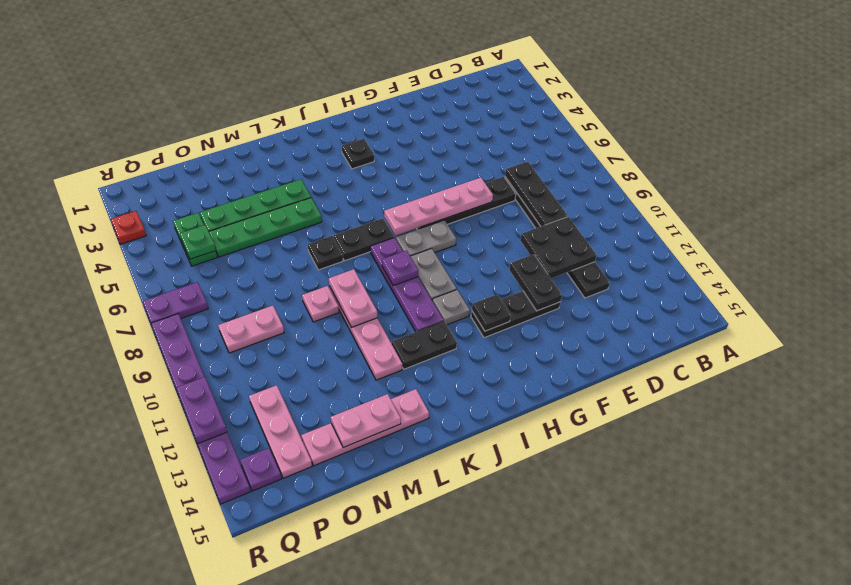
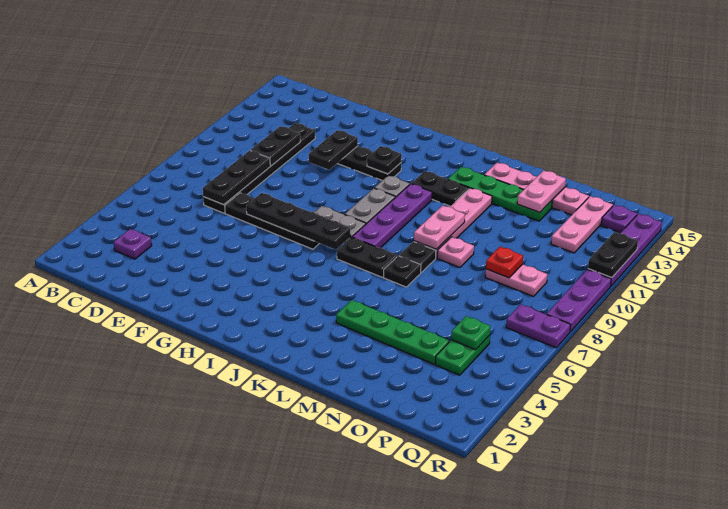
black plate D10:E11 level 2 -> black plate D10:D11 level 2
pink plate F7:I7 level 2 -> black plate F7:I7 level 2
black plate I3 level 1 -> black plate L8 level 1
purple plate J9 level 2 -> purple plate C3 level 1
green plate L5:O5 level 1 -> green plate K13:N13 level 1
pink plate M14:N14 level 2 -> pink plate N13:N14 level 2
red plate R3 level 1 -> red plate O9 level 2
purple plate R11:R12 level 2 -> black plate R11:R12 level 2

